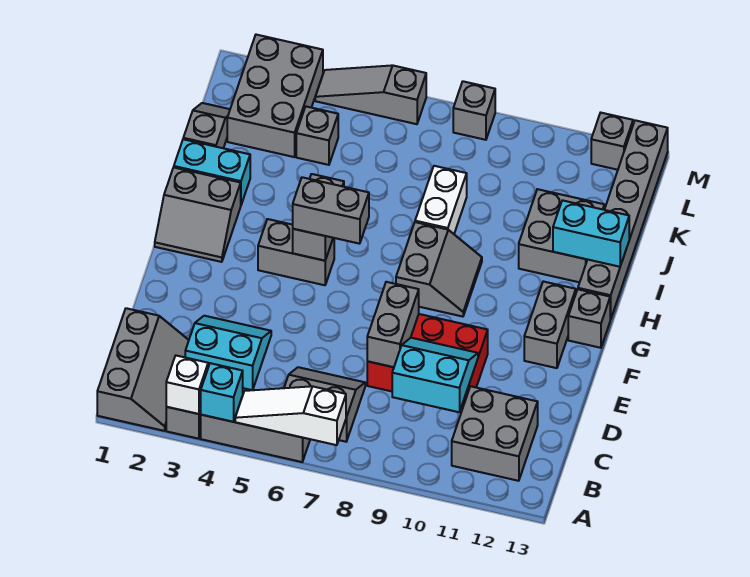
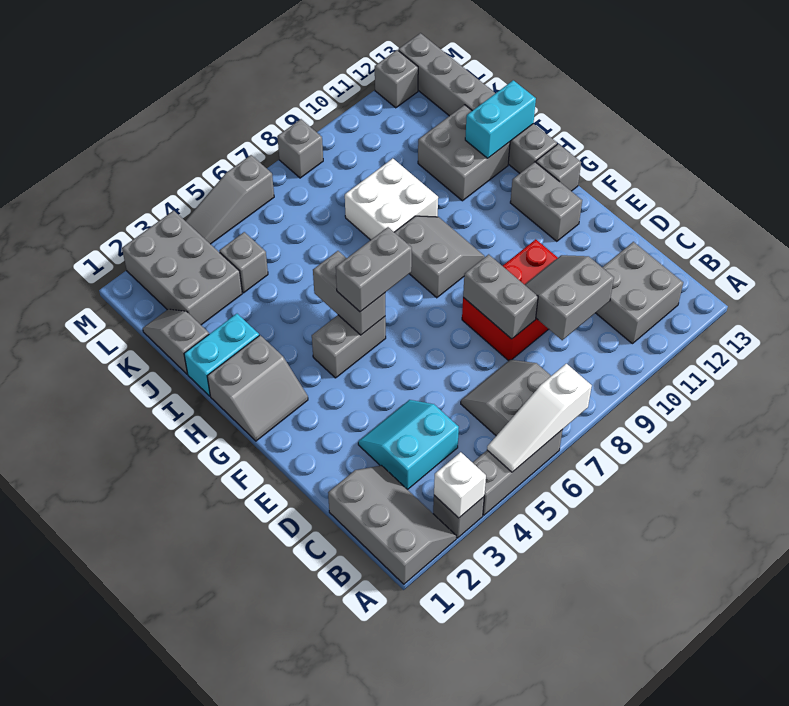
cyan brick A4 level 2 -> none
cyan slope C9:D10 level 2 top C -> grey slope C9:D10 level 2 top C
white brick I8:J8 level 1 -> white brick I8:J9 level 1

